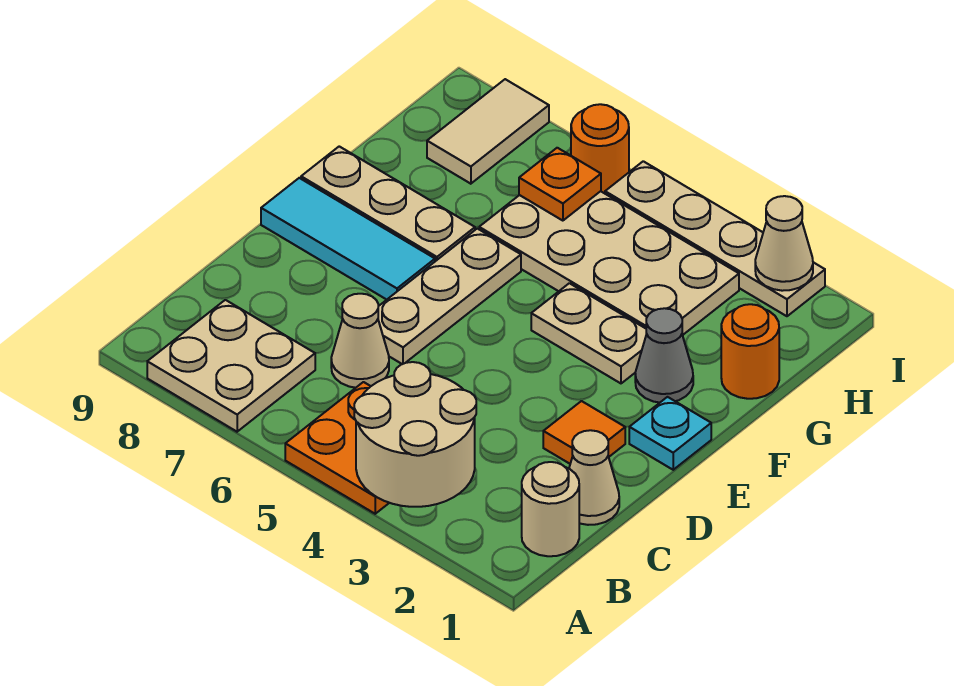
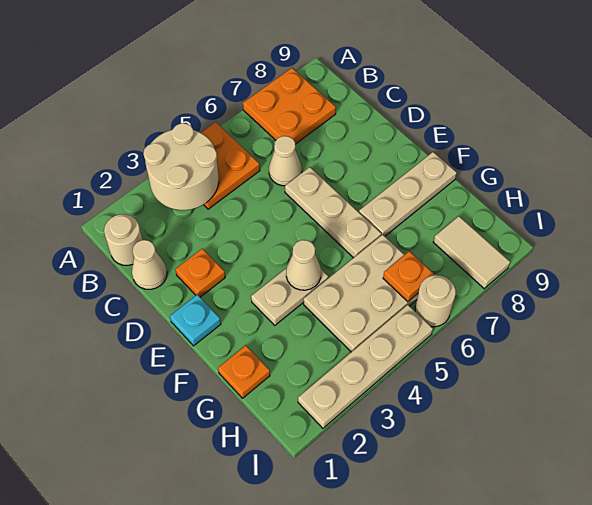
tan plate A7:B8 level 1 -> orange plate A7:B8 level 1
orange tile D2 level 1 -> orange plate D2 level 1
cyan tile E7:E9 level 1 -> none
grey cone F2 level 1 -> none
orange round brick G1 level 1 -> orange plate G1 level 1
tan plate G3:H6 level 1 -> tan plate G4:H6 level 1
tan cone I2 level 2 -> tan cone F4 level 2
orange round brick I6 level 1 -> tan round brick I6 level 1

